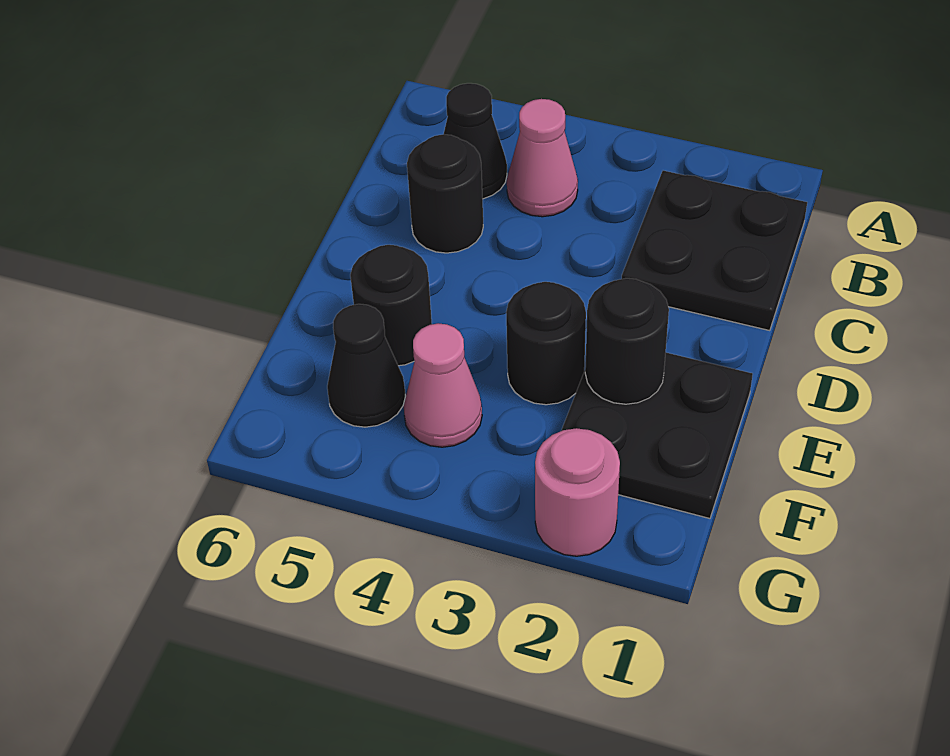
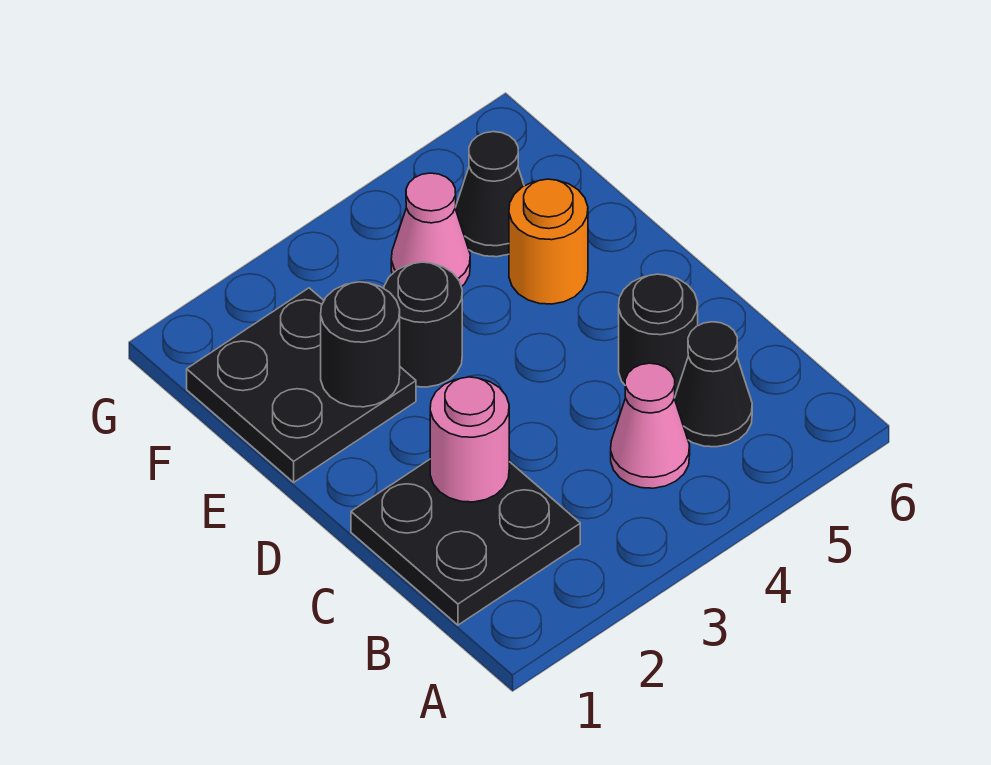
black round brick E5 level 1 -> orange round brick E5 level 1
pink round brick G2 level 1 -> pink round brick C2 level 2

